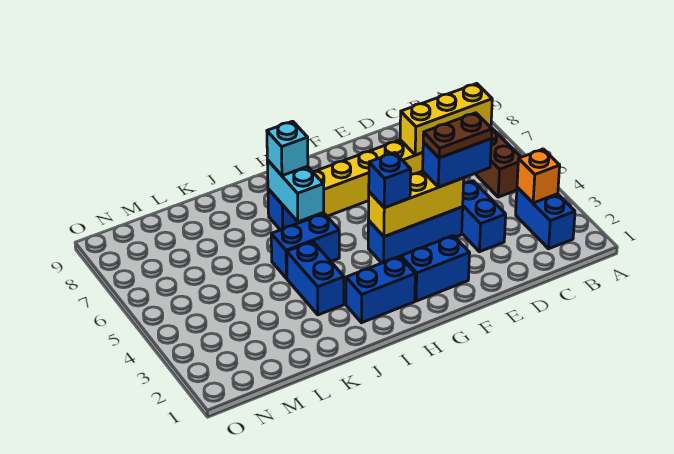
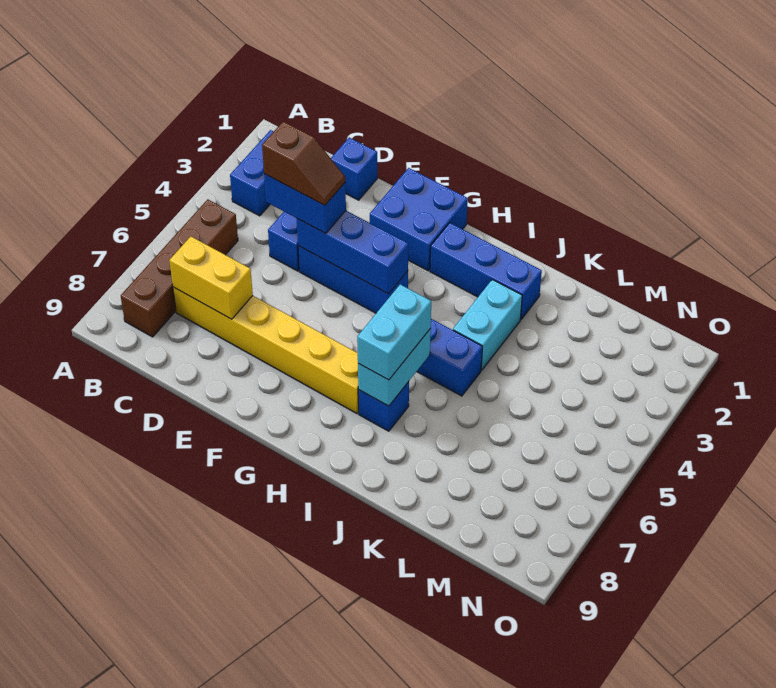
orange brick B3 level 2 -> none
yellow brick B7:D7 level 2 -> yellow brick C7:D7 level 2
brown plate D4:E4 level 4 -> brown slope D4:E4 level 4 top D
yellow brick E4:G4 level 2 -> blue brick E4:G4 level 2
blue brick F2:G2 level 1 -> blue brick F1:G2 level 1
blue brick G4 level 3 -> blue brick D1 level 1
blue brick H2:I2 level 1 -> blue brick H2:J2 level 1
cyan brick I7 level 3 -> cyan brick I6:I7 level 3
blue brick J3:J4 level 1 -> cyan brick J3:J4 level 1

